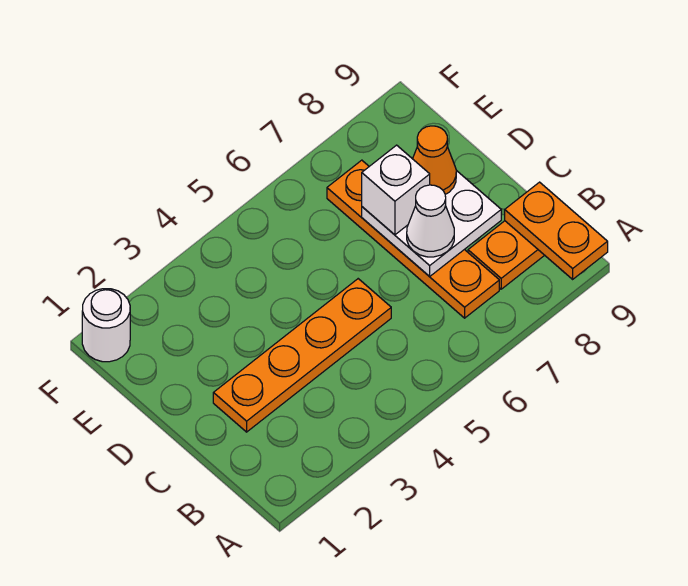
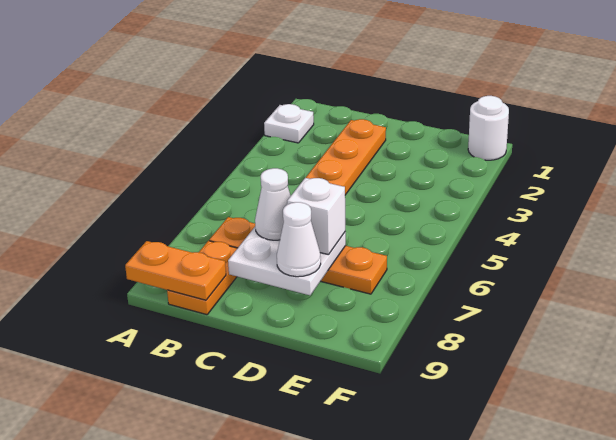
none -> white plate A2 level 1
orange cone D8 level 3 -> white cone D8 level 3

